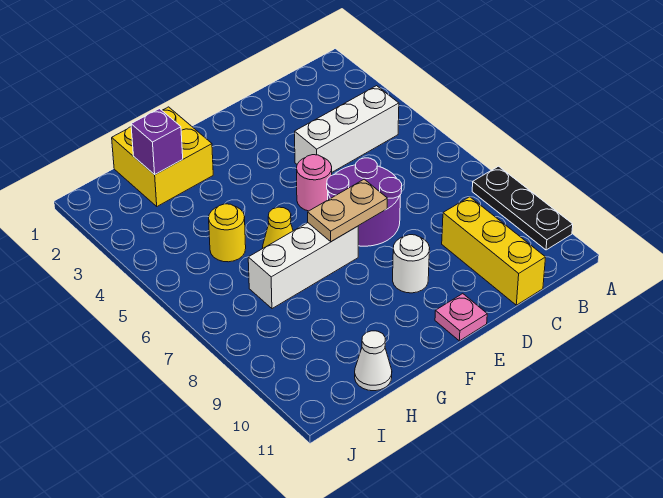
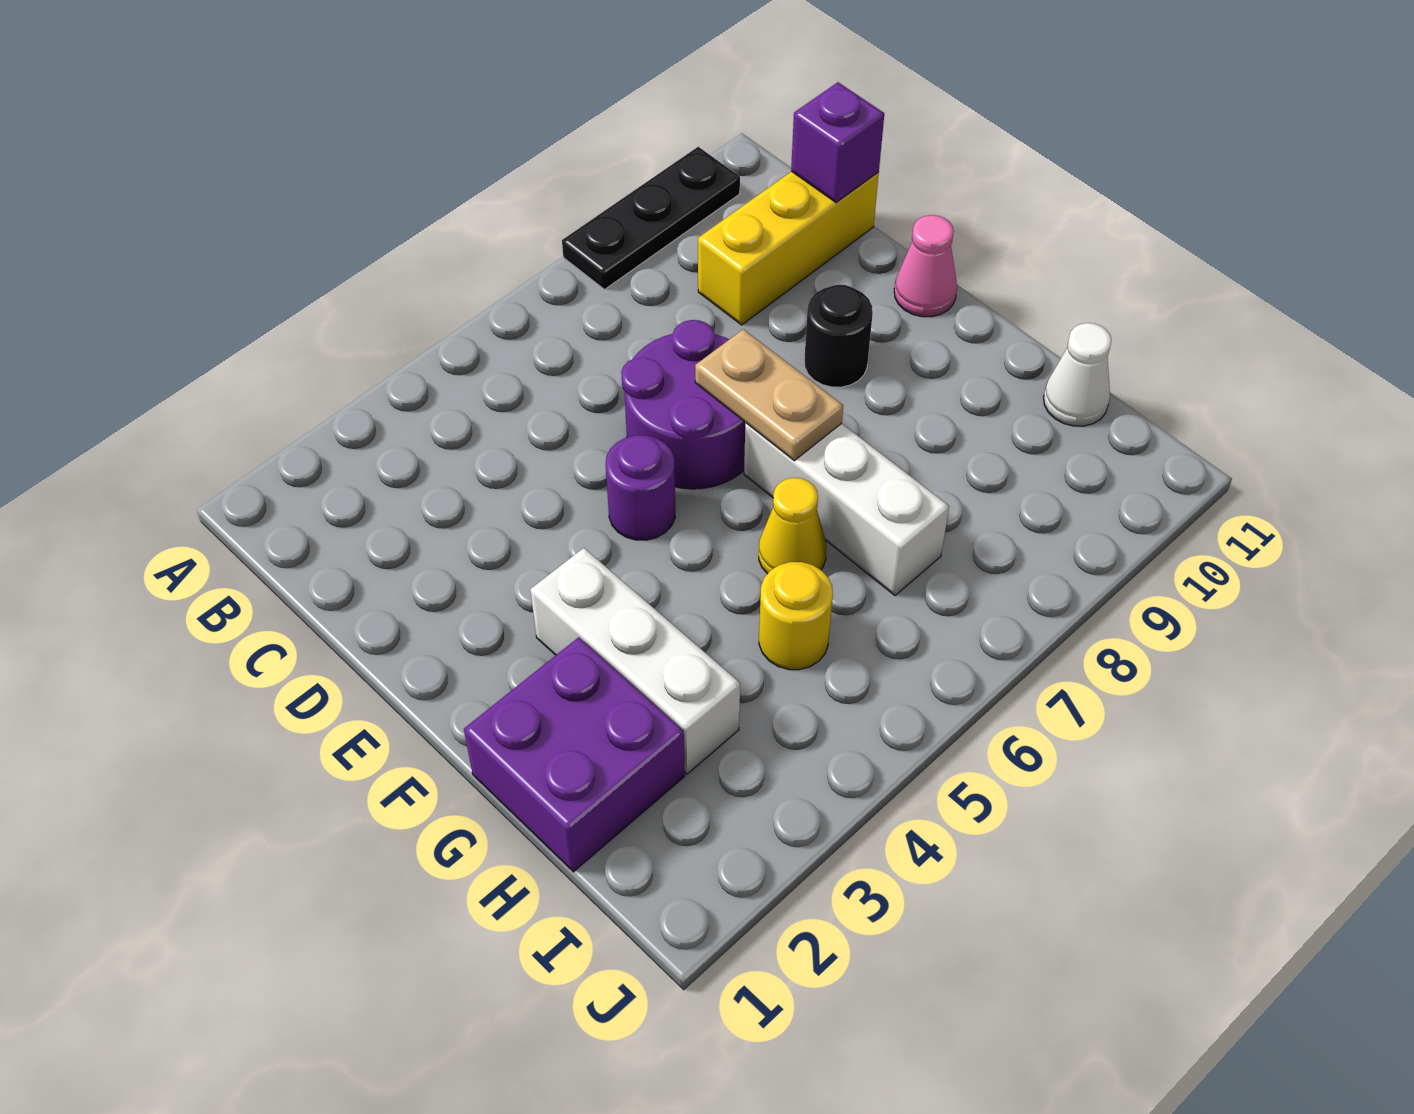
white brick B4:D4 level 1 -> white brick F3:H3 level 1
pink round brick E5 level 1 -> purple round brick E5 level 1
white round brick E9 level 1 -> black round brick E9 level 1
pink plate E11 level 1 -> pink cone E11 level 1
yellow brick G1:H2 level 1 -> purple brick G1:H2 level 1
purple brick H2 level 2 -> purple brick C11 level 2

